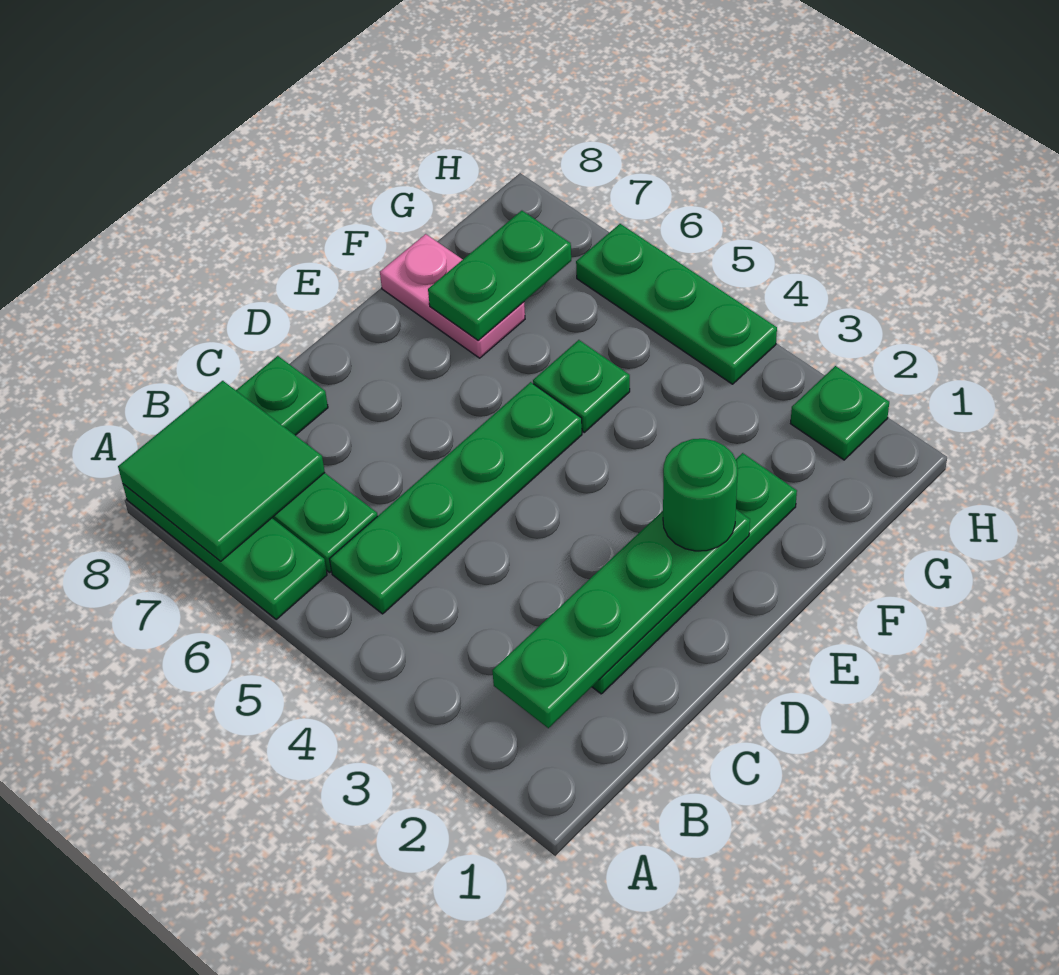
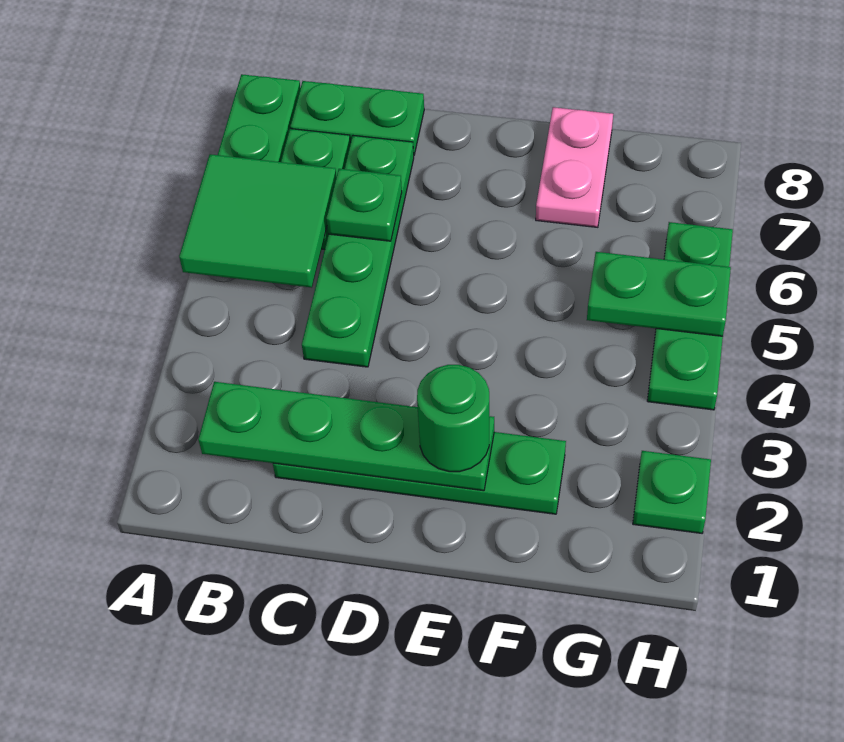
green tile A7:B8 level 2 -> green tile A5:B6 level 2
green plate B5:E5 level 1 -> green plate C4:C7 level 1
green plate F5 level 1 -> green plate C6 level 2
green plate F7:G7 level 2 -> green plate G5:H5 level 2

